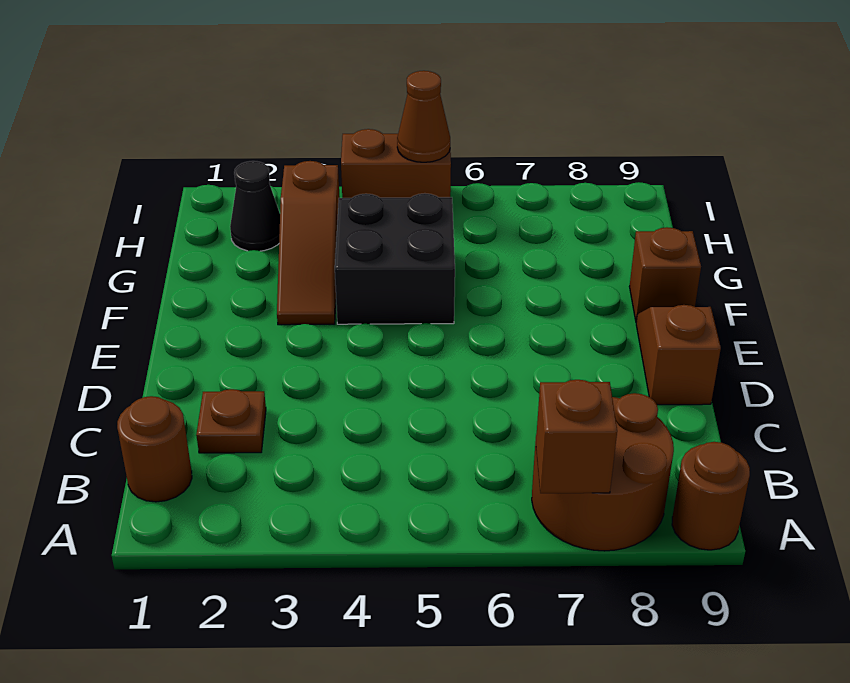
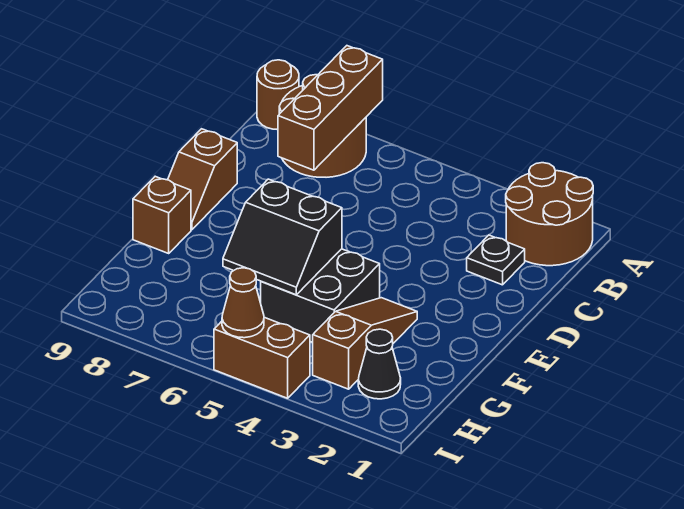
brown brick A7 level 2 -> brown brick A7:C7 level 2
brown round brick B1 level 1 -> brown round brick A1:B2 level 1
brown plate C2 level 1 -> black plate C2 level 1
none -> black slope F5:G6 level 2 top F

